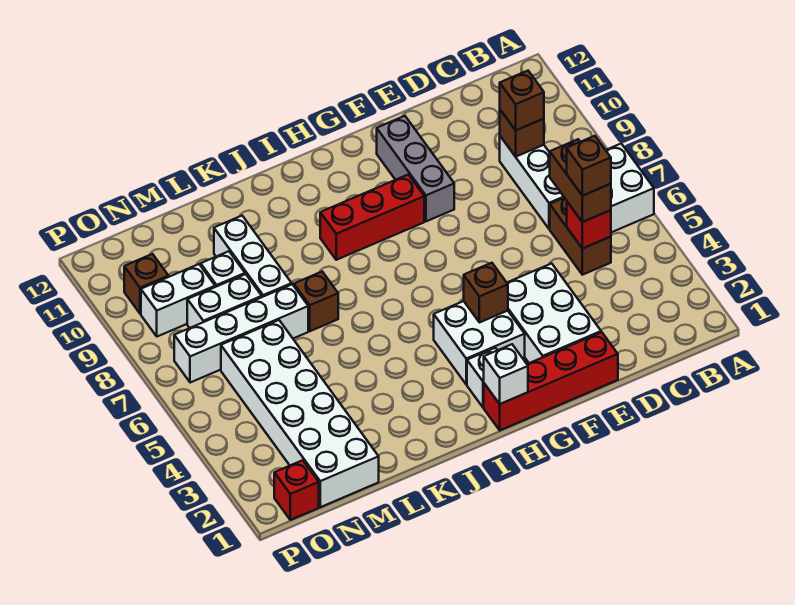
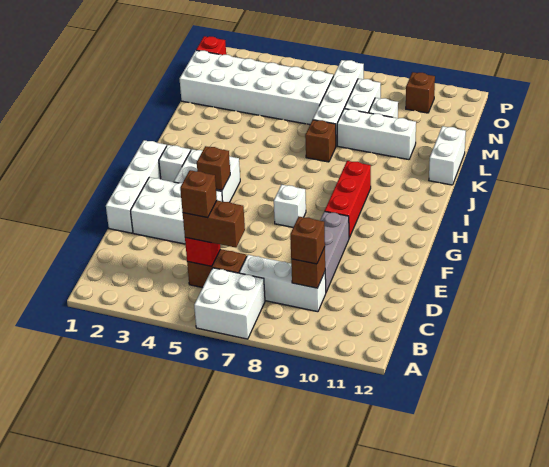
red brick E1:H1 level 1 -> white brick E1:H1 level 1
grey brick F9:F11 level 1 -> grey brick D9:F9 level 1
white brick H1 level 2 -> white brick G7 level 1
white brick N9:O9 level 1 -> white brick K12:L12 level 1

